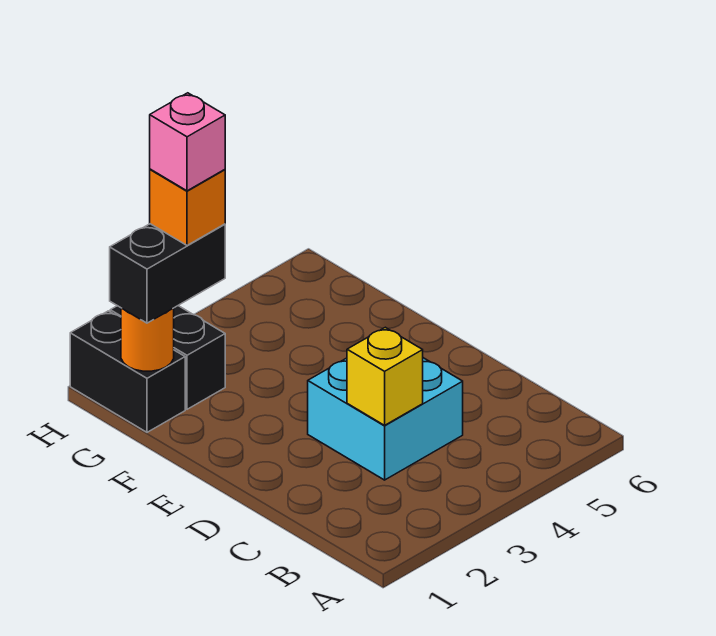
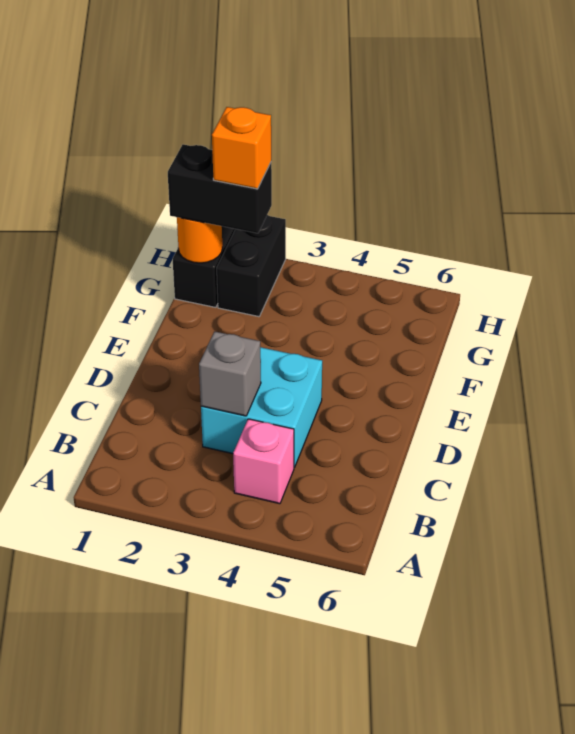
yellow brick C3 level 2 -> grey brick C3 level 2
pink brick G2 level 5 -> pink brick B4 level 1

